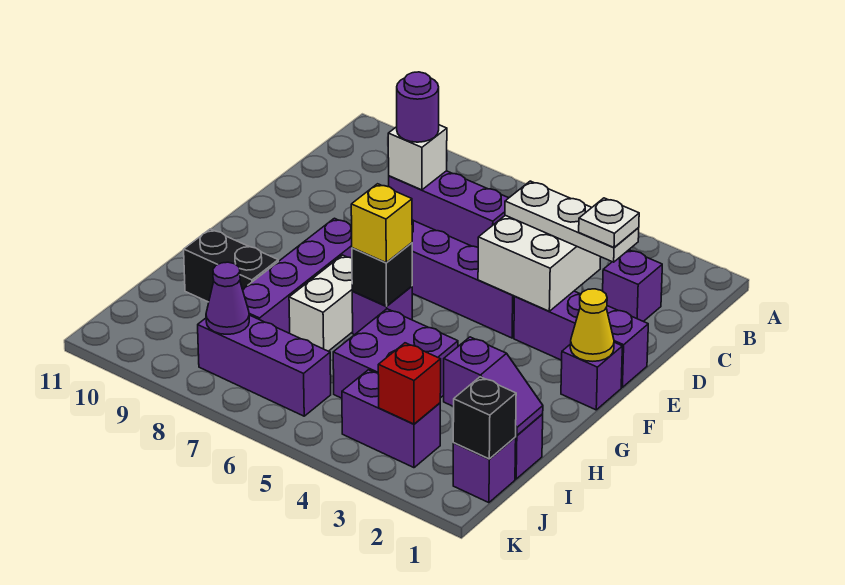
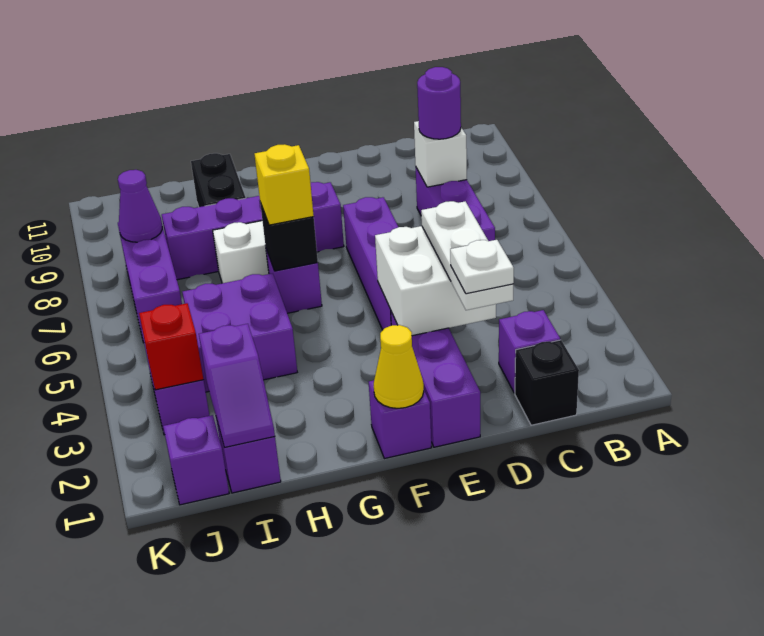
black brick J1 level 2 -> black brick C1 level 1

